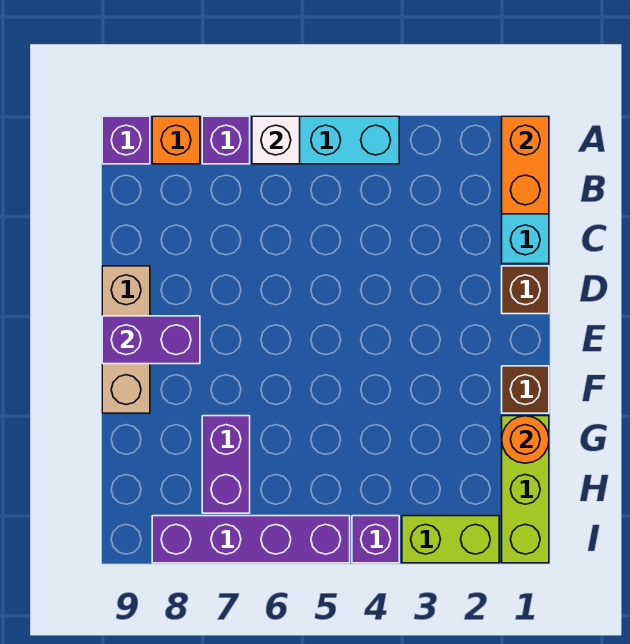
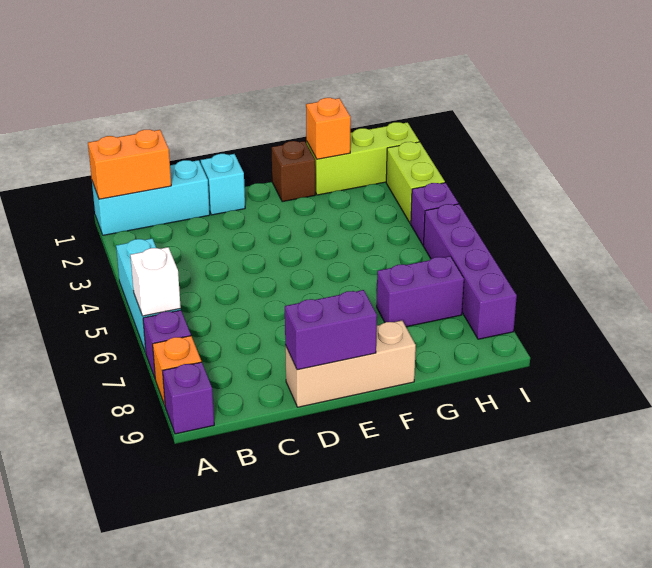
brown brick D1 level 1 -> cyan brick D1 level 1
purple brick E8:E9 level 2 -> purple brick D9:E9 level 2
orange round brick G1 level 2 -> orange brick G1 level 2

